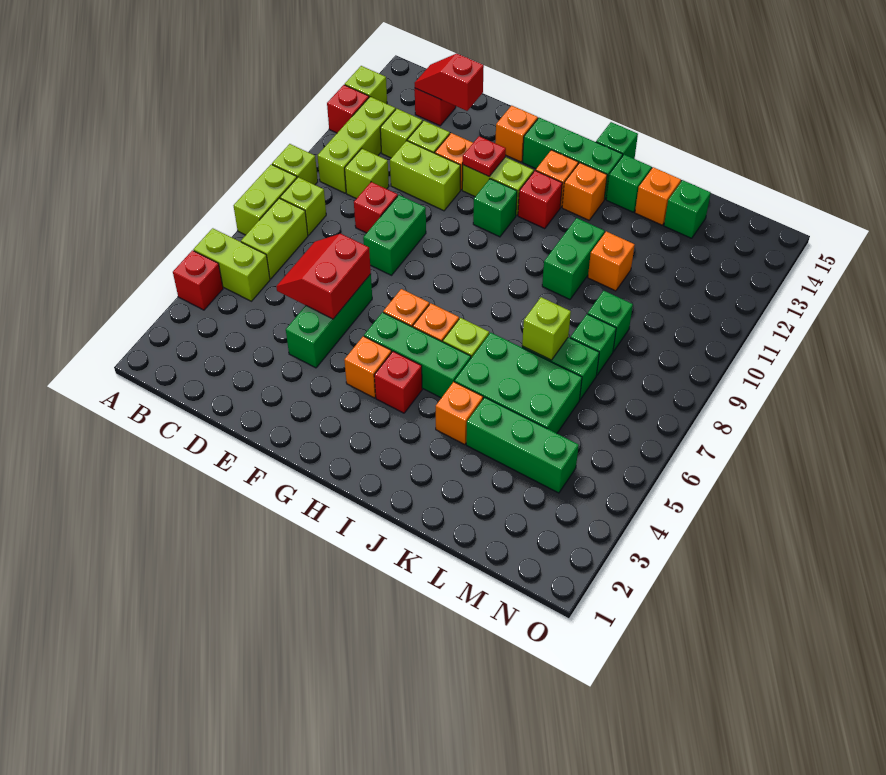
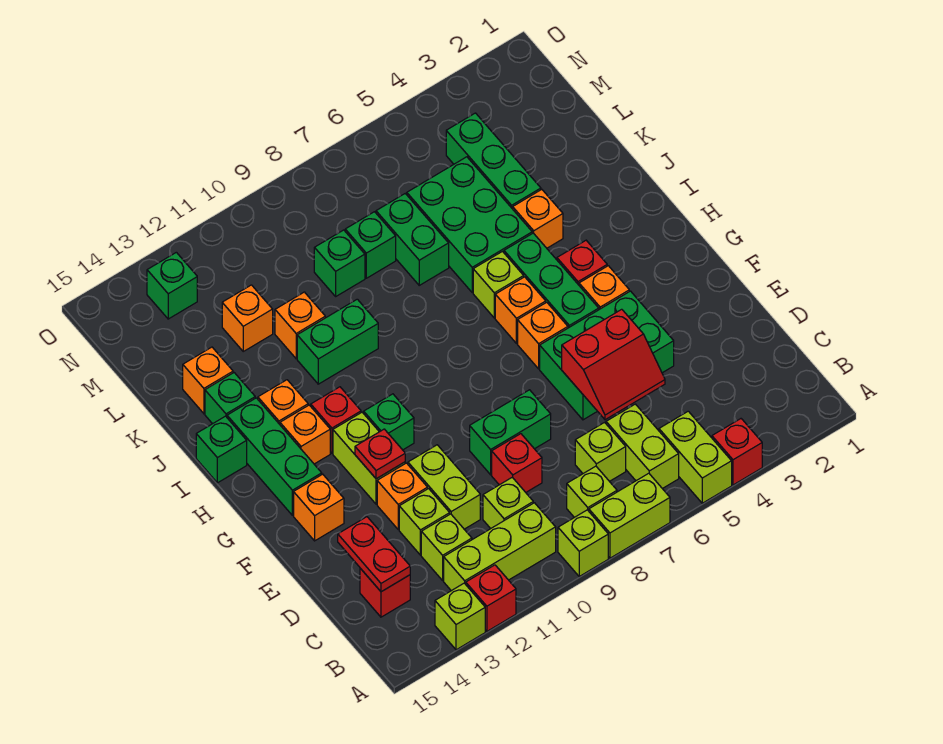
lime brick B6:B7 level 1 -> lime brick B6:C6 level 1
red slope C14:D14 level 2 top D -> red plate C14:D14 level 2
green brick E4:E6 level 1 -> green brick E4:F6 level 1
lime brick K7 level 2 -> lime brick C7 level 1
none -> orange brick L12 level 1
green brick L14 level 1 -> green brick N13 level 1

